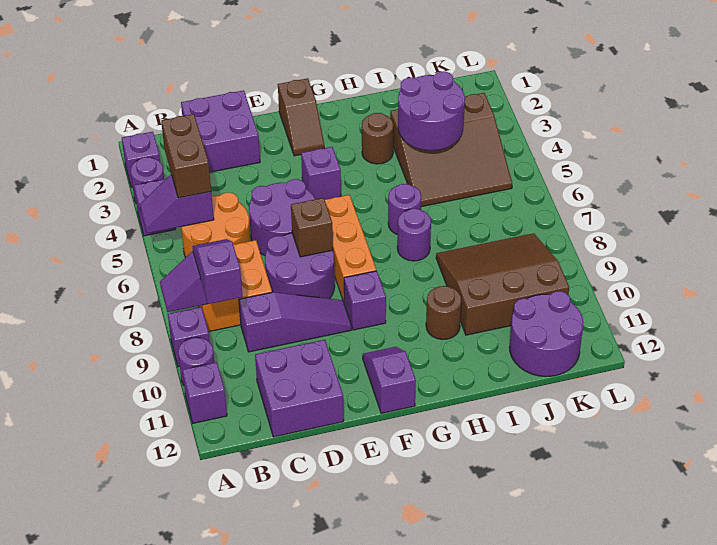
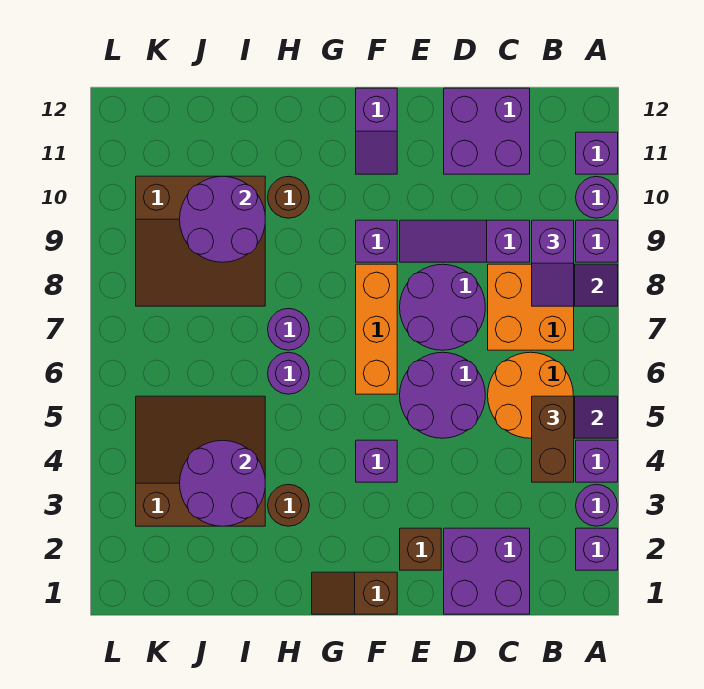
brown brick E7 level 2 -> brown brick E2 level 1
brown slope F1:F2 level 1 top 1 -> brown slope F1:G1 level 1 top F
purple round brick J11:K12 level 1 -> purple round brick I9:J10 level 2

